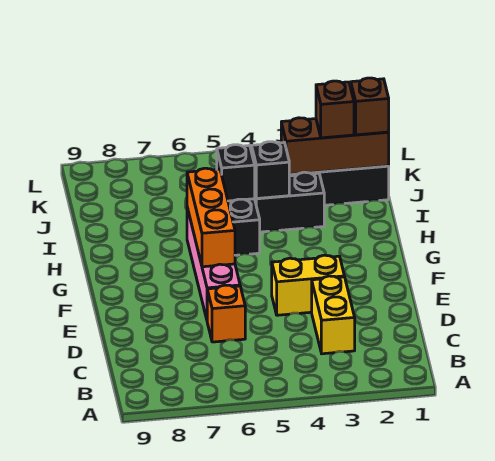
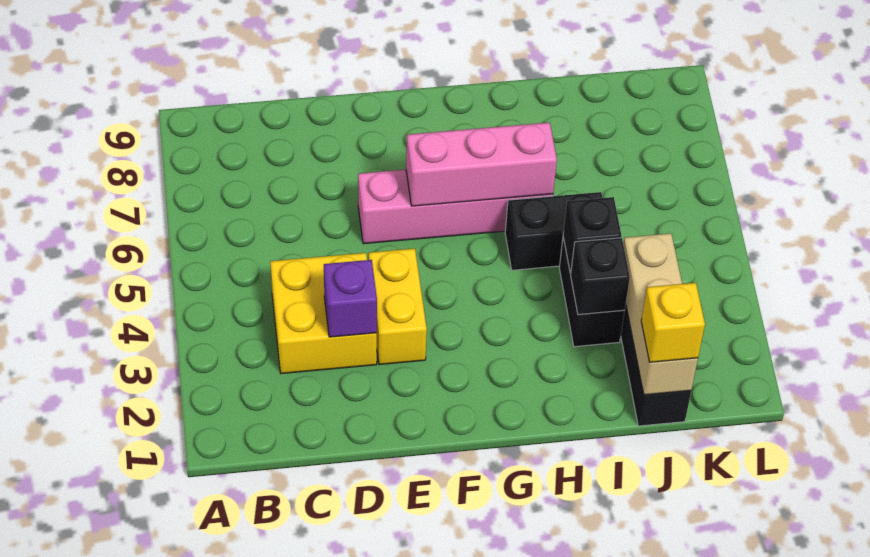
yellow brick C3:D3 level 1 -> yellow brick C3:D4 level 1
none -> purple brick D3 level 2
orange brick D6 level 1 -> none
orange brick F6:H6 level 2 -> pink brick F6:H6 level 2
black brick I5 level 2 -> black brick I3 level 2
brown brick J1:J3 level 2 -> tan brick J1:J3 level 2
brown brick J1 level 3 -> yellow brick J1 level 3
brown brick J2 level 3 -> none

